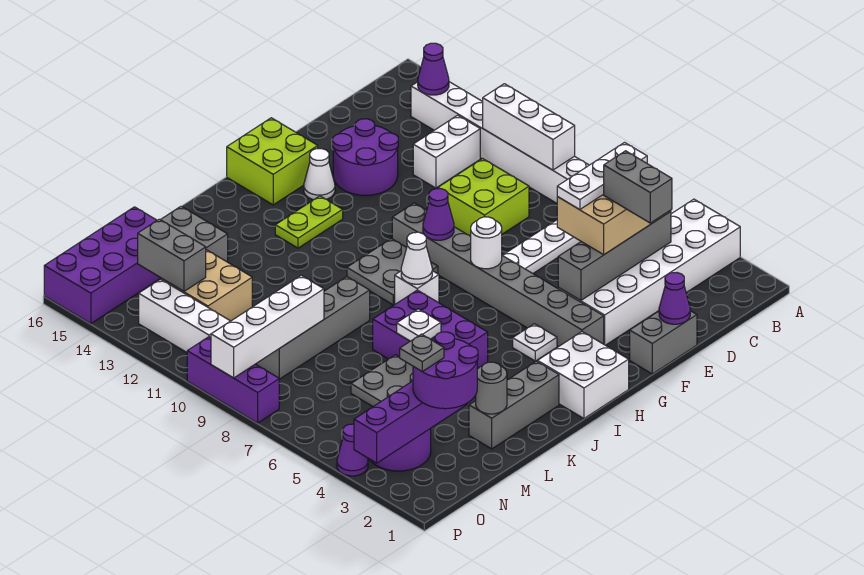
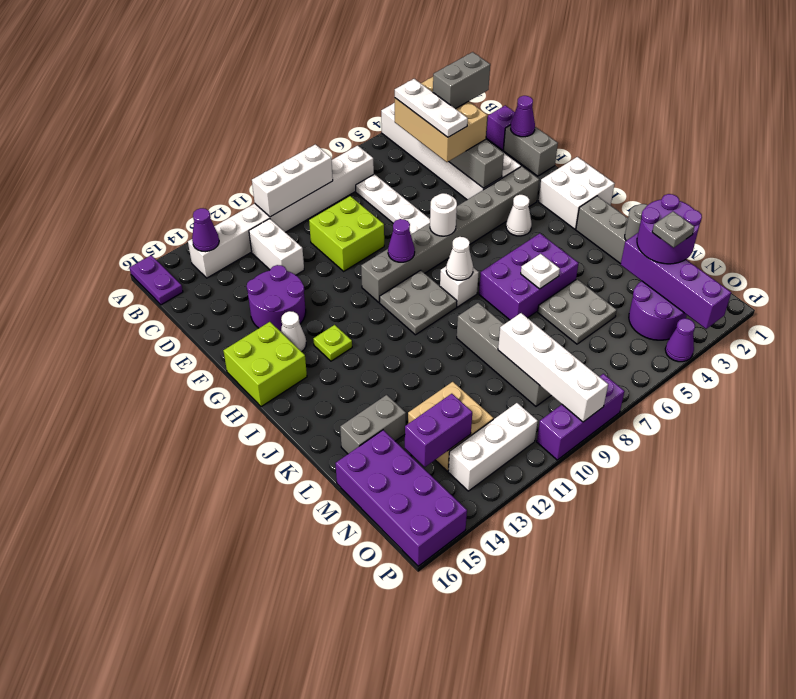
none -> purple plate A16:B16 level 1
none -> purple brick D1 level 1
white plate H4 level 1 -> white cone H4 level 1
lime plate H13:I13 level 1 -> lime plate H13 level 1
grey brick N13:N14 level 2 -> purple brick N13:N14 level 2

